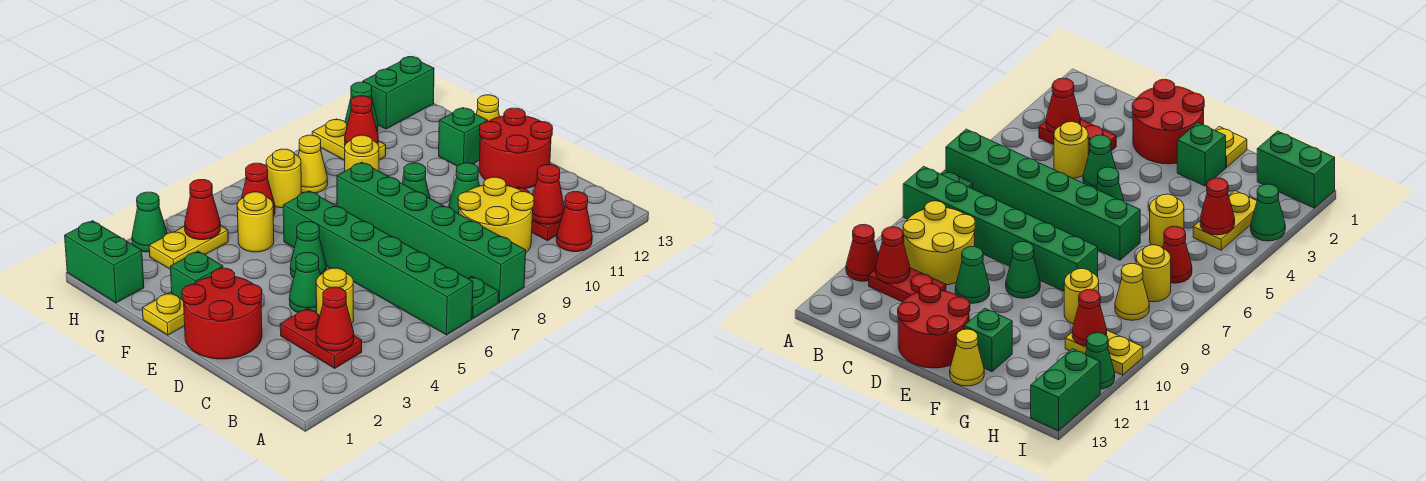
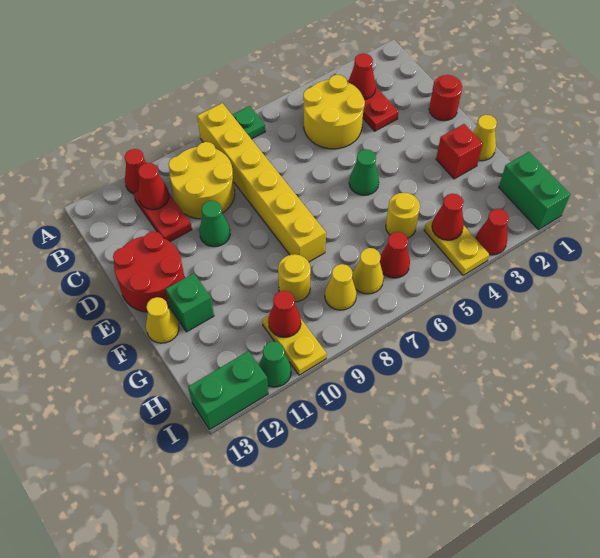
green brick A6:F6 level 1 -> none
green brick A8:F8 level 1 -> yellow brick A8:F8 level 1
yellow round brick C4 level 1 -> yellow round brick B4:C5 level 1
red round brick D1:E2 level 1 -> red round brick D1 level 1
green cone D4 level 1 -> none
green cone E9 level 1 -> none
yellow plate F1 level 1 -> yellow cone F1 level 1
green brick F2 level 1 -> red brick F2 level 1
yellow plate H3:H4 level 1 -> yellow plate H4:I4 level 1
yellow round brick H7 level 1 -> yellow cone H7 level 1
green cone I3 level 1 -> red cone I3 level 1

